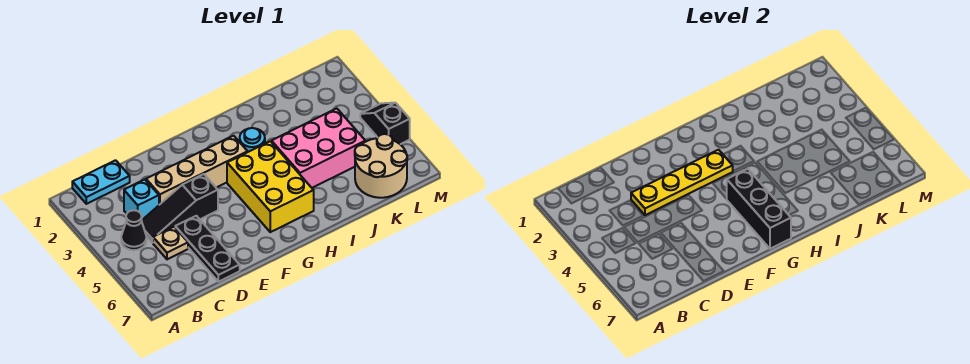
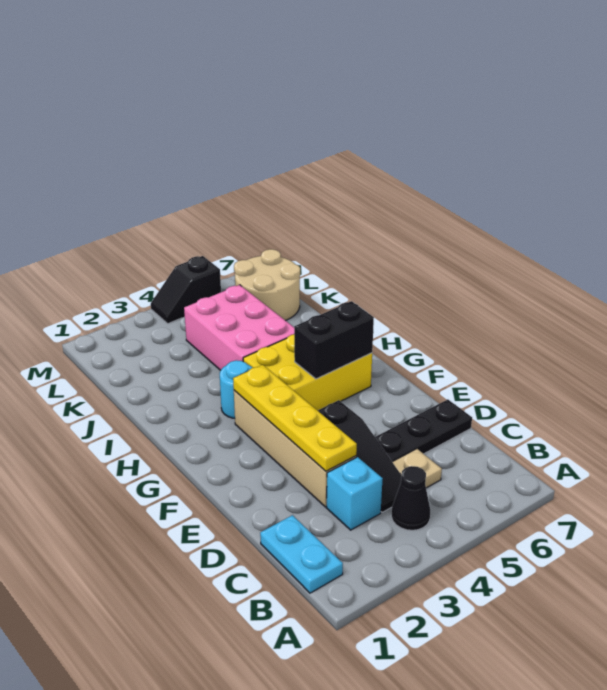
black brick G5:G7 level 2 -> black brick G5:G6 level 2

